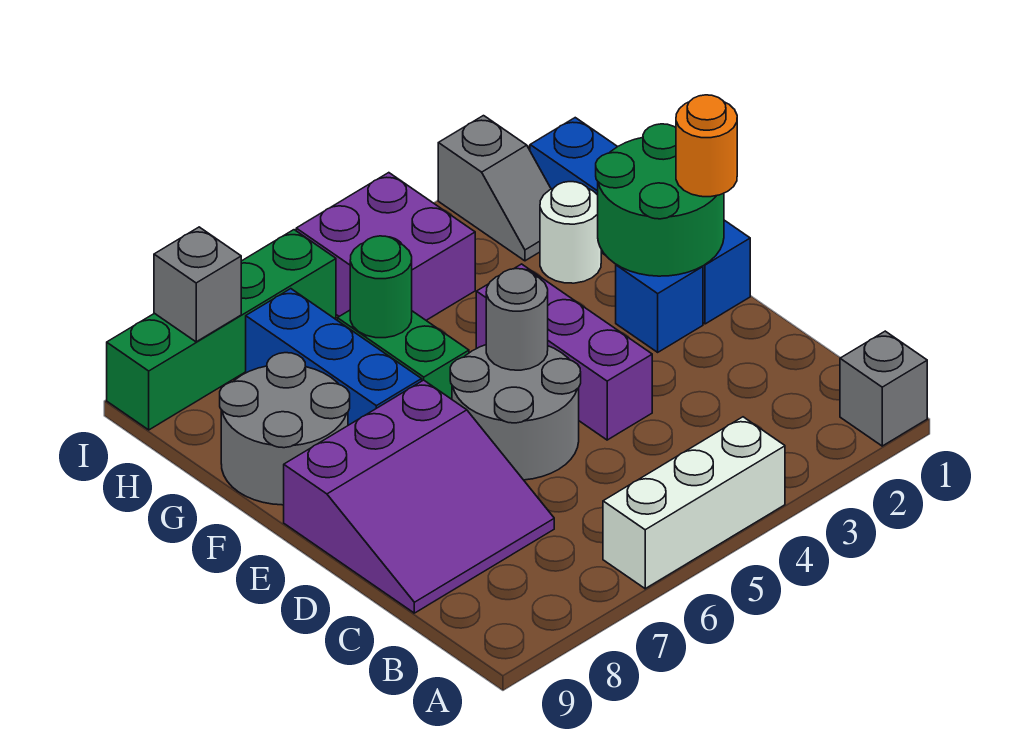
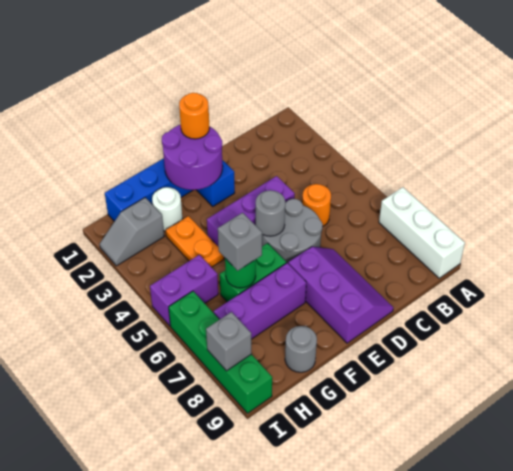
grey brick A1 level 1 -> grey brick G6 level 3
white brick A4:A6 level 1 -> white brick A7:A9 level 1
none -> orange round brick C5 level 1
purple slope C7:E9 level 1 top E -> purple slope D7:E9 level 1 top E
green round brick E1:F2 level 2 -> purple round brick E1:F2 level 2
blue brick F7:H7 level 1 -> purple brick F7:H7 level 1
grey round brick F8:G9 level 1 -> grey round brick G9 level 1
none -> orange plate G3:G4 level 1
grey slope H2:I2 level 1 top I -> grey slope H2:I2 level 1 top H
purple brick H4:I5 level 1 -> purple brick H5:I5 level 1

